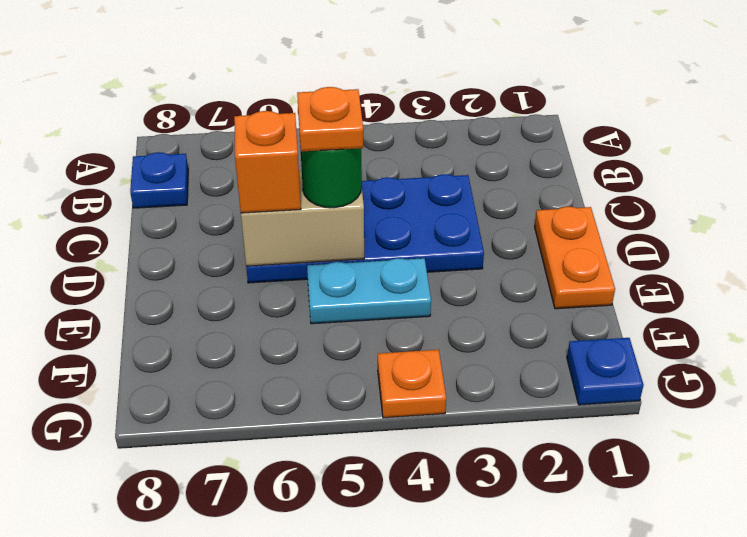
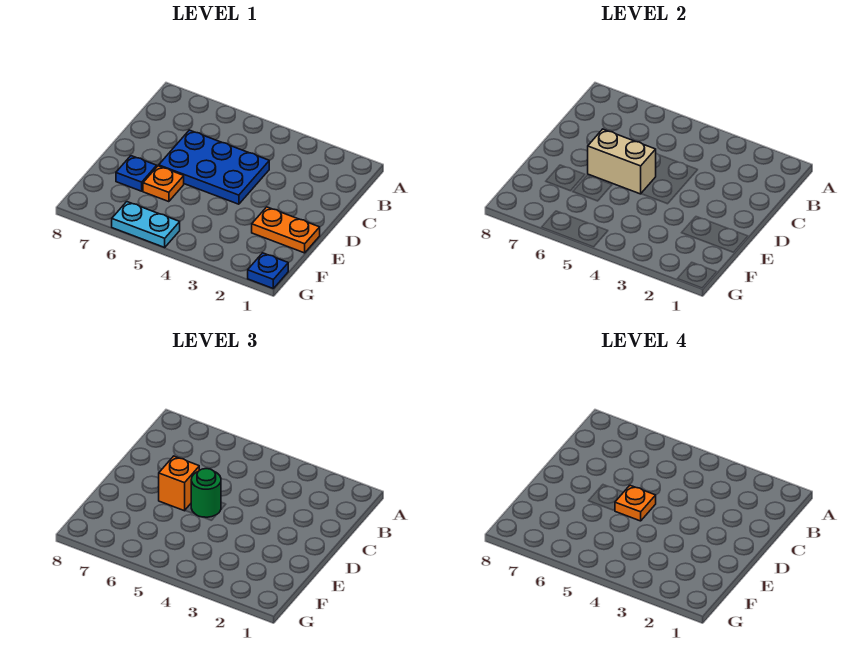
blue plate B8 level 1 -> blue plate E7 level 1
blue plate C3:D6 level 1 -> blue plate C4:D6 level 1
orange plate D1:E1 level 1 -> orange plate E1:E2 level 1
cyan plate E4:E5 level 1 -> cyan plate G5:G6 level 1
orange plate G4 level 1 -> orange plate E6 level 1

